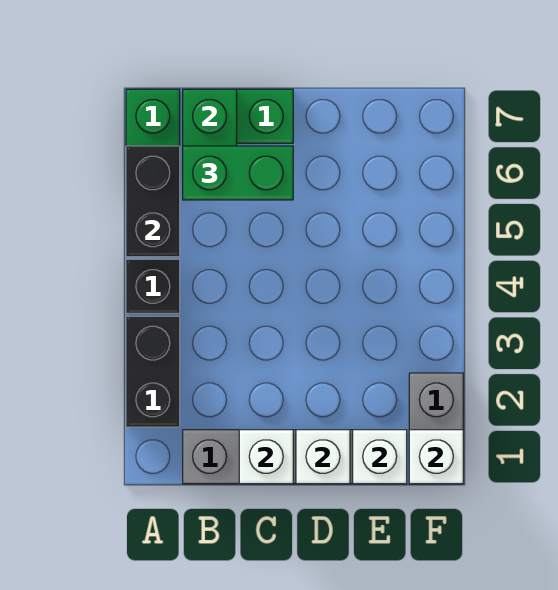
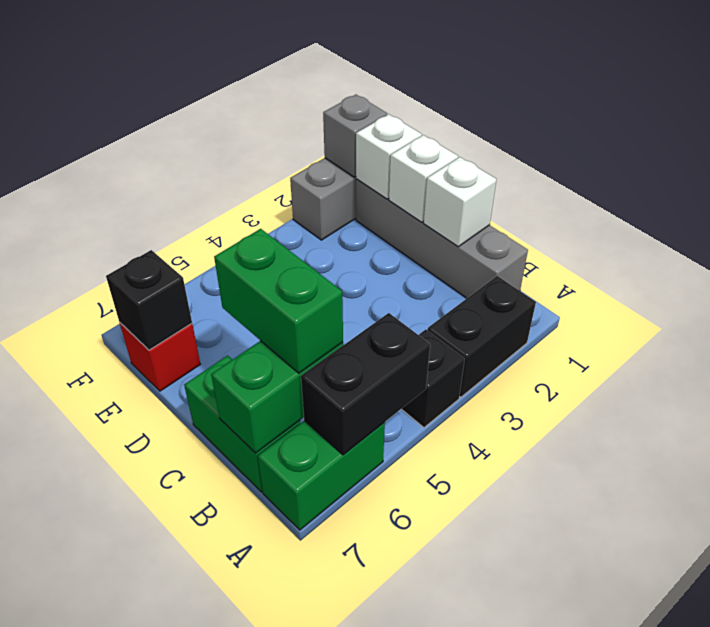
none -> red brick E7 level 1
none -> black brick E7 level 2
white brick F1 level 2 -> grey brick F1 level 2

